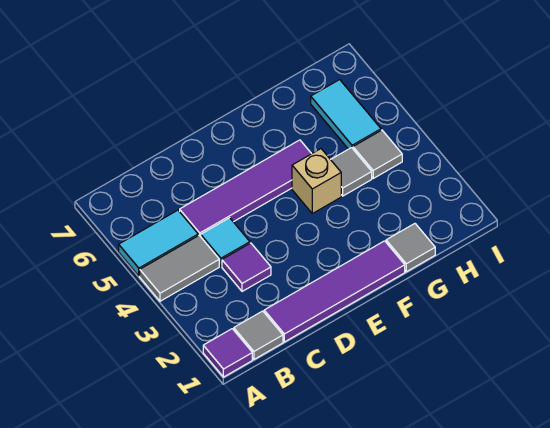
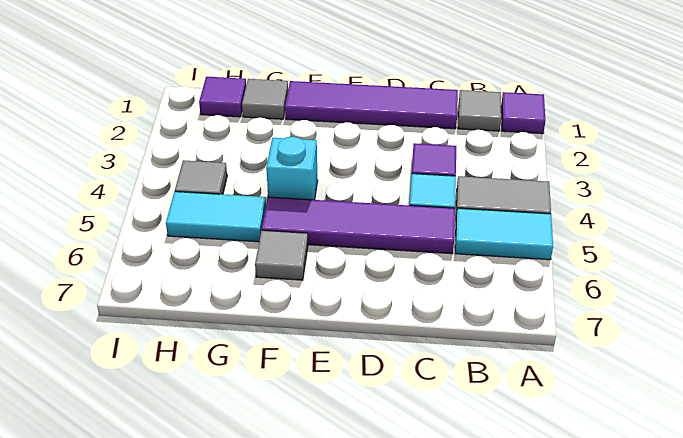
tan brick F4 level 1 -> cyan brick F4 level 1
grey tile G4 level 1 -> grey tile F6 level 1
none -> purple tile H1 level 1
cyan tile H5:H6 level 1 -> cyan tile G5:H5 level 1

